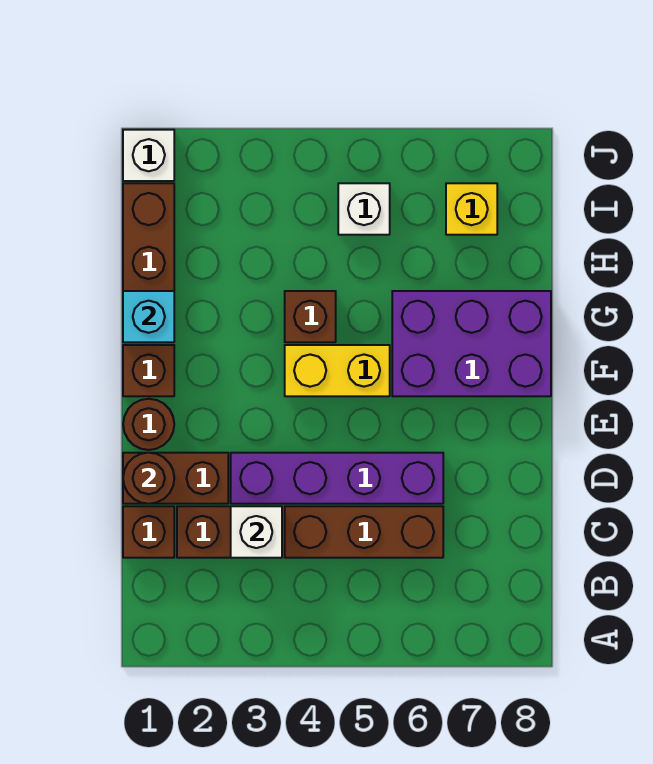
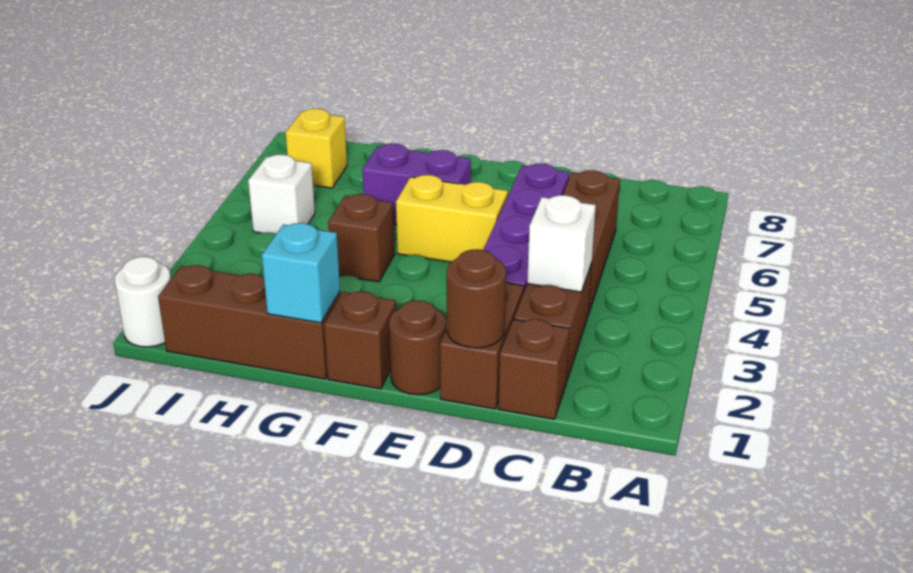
yellow brick F4:F5 level 1 -> yellow brick E5:F5 level 1
purple brick F6:G8 level 1 -> purple brick F6:G6 level 1
white brick J1 level 1 -> white round brick J1 level 1

